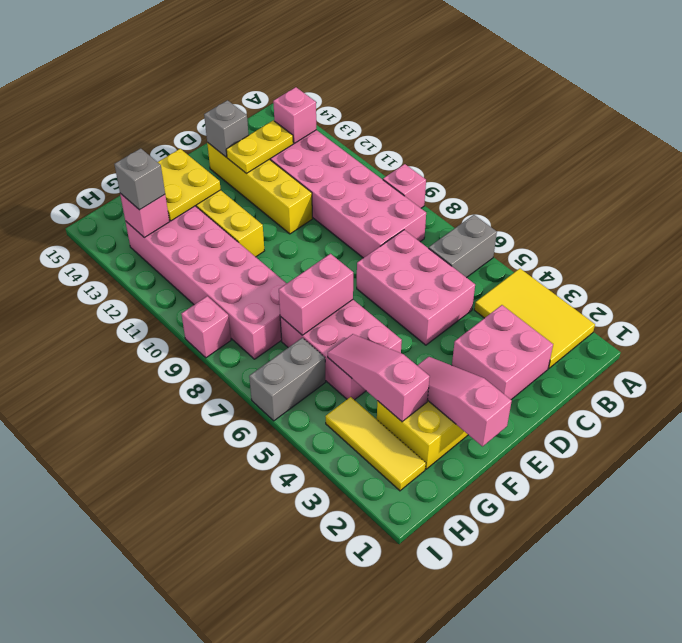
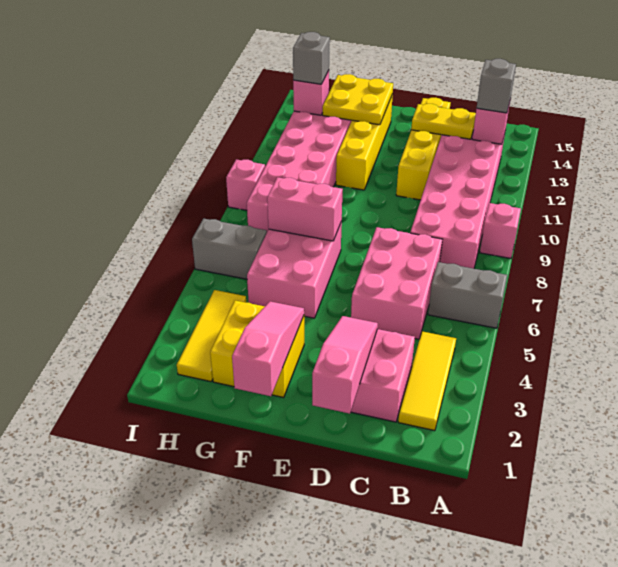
yellow tile A2:B4 level 1 -> yellow tile B2:B4 level 1
grey brick D14 level 2 -> grey brick B13 level 3
pink slope G3:G5 level 2 top 3 -> pink slope D1:D3 level 2 top 1

